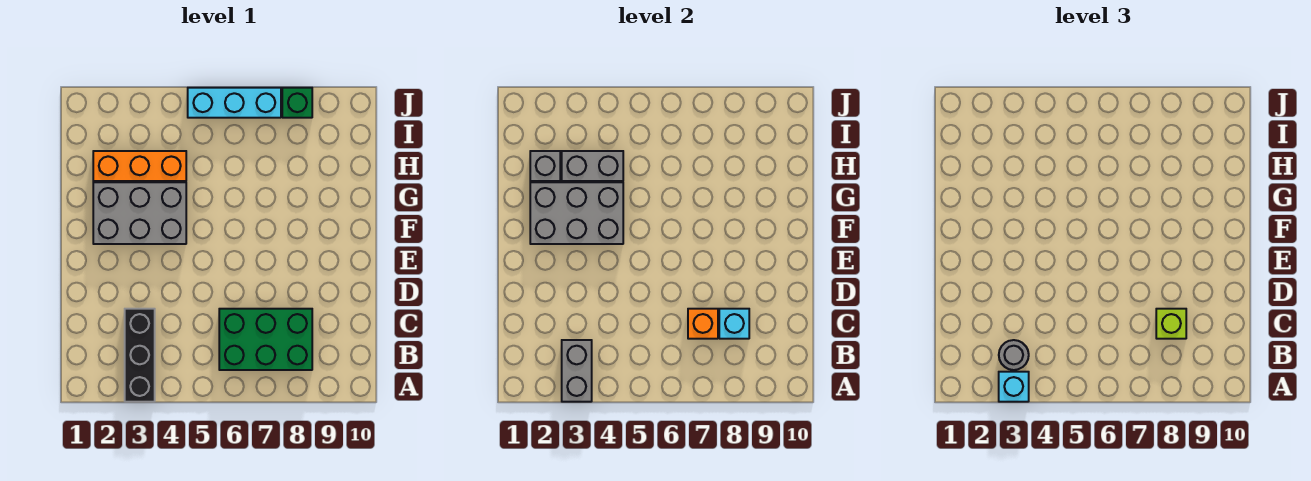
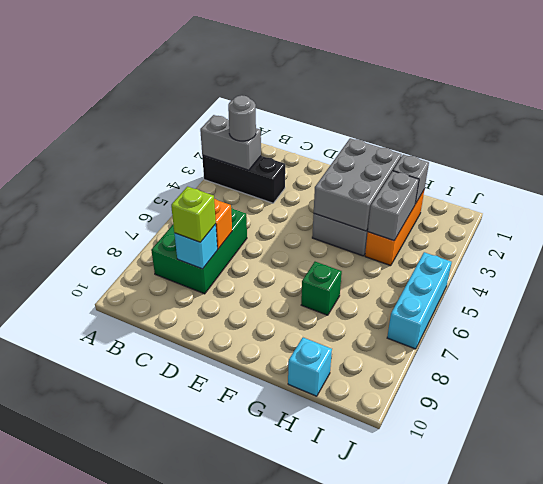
cyan brick A3 level 3 -> cyan brick H10 level 1
green brick J8 level 1 -> green brick G7 level 1

